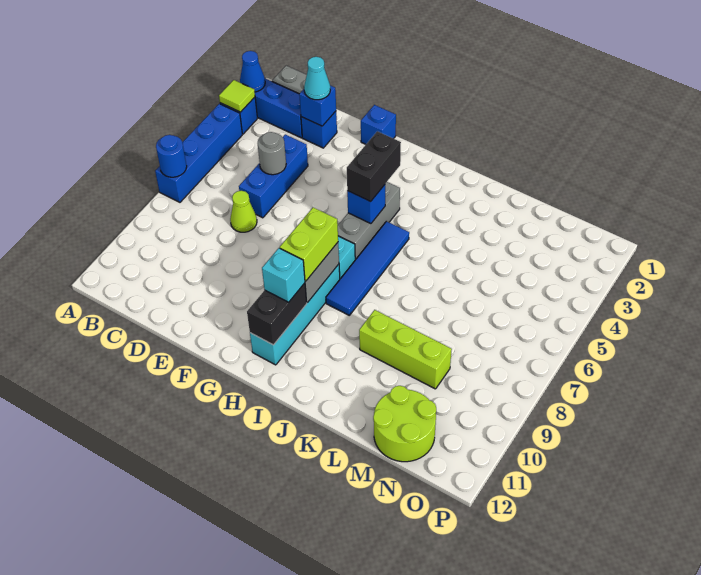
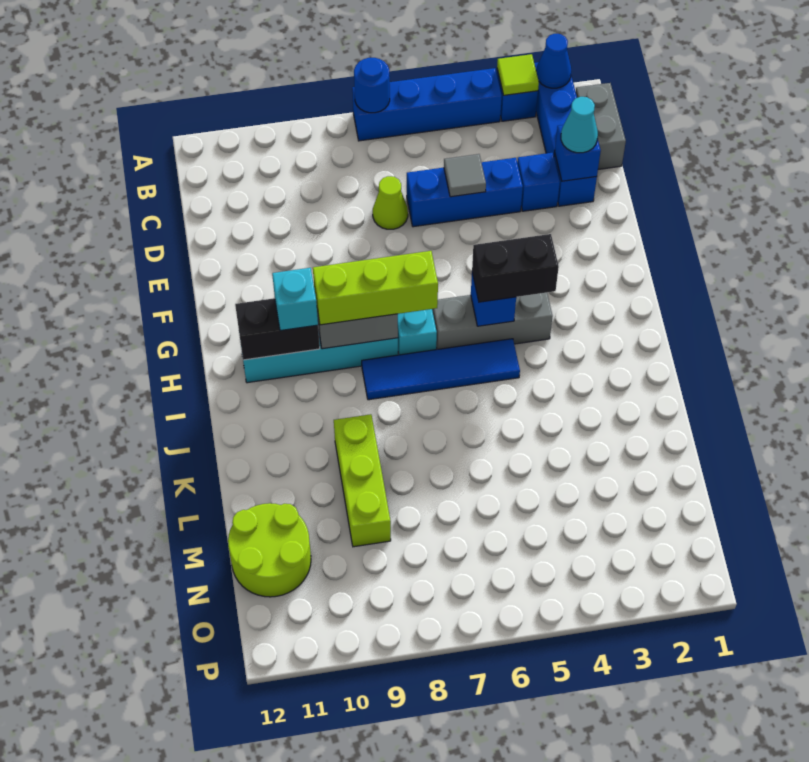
grey round brick D5 level 2 -> grey tile D5 level 2
blue brick F1 level 1 -> blue brick D3 level 1
lime brick H8:H9 level 3 -> lime brick H7:H9 level 3

